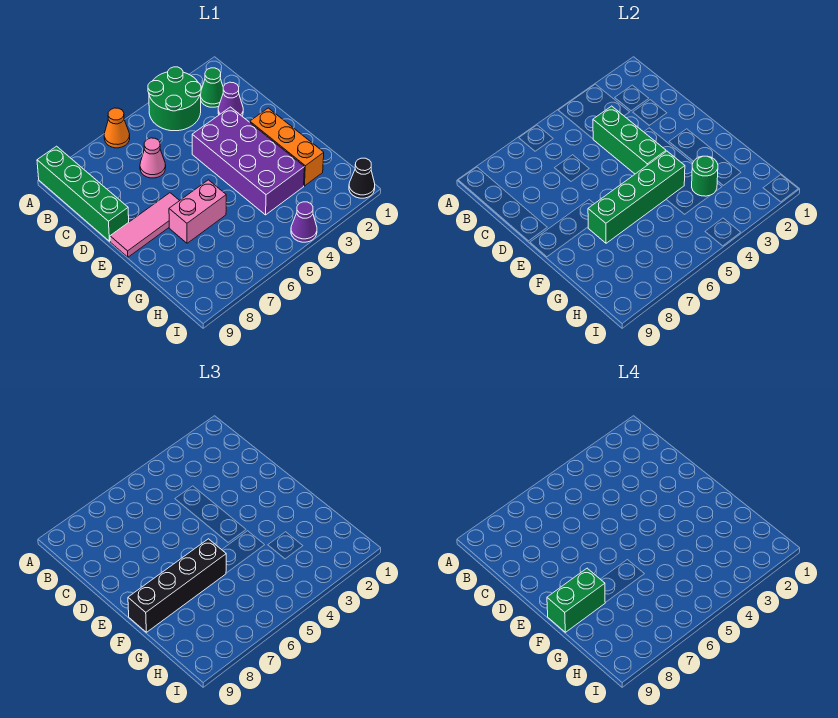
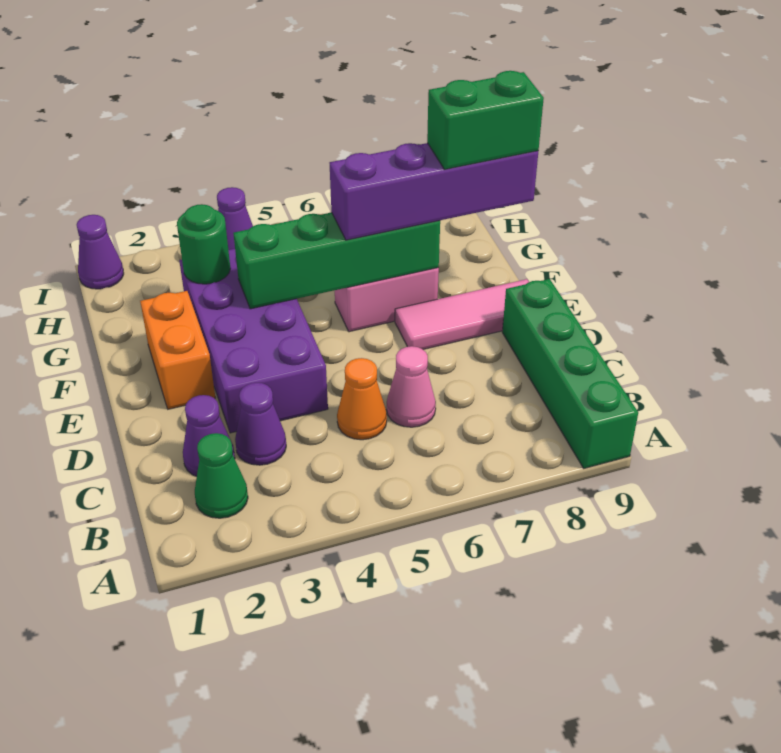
green round brick A3:B4 level 1 -> none
orange cone A6 level 1 -> orange cone C5 level 1
none -> purple cone C3 level 1
green brick C4:E4 level 2 -> none
orange brick E2:G2 level 1 -> orange brick E2:F2 level 1
black brick F6:F9 level 3 -> purple brick F6:F9 level 3
black cone I1 level 1 -> purple cone I1 level 1

